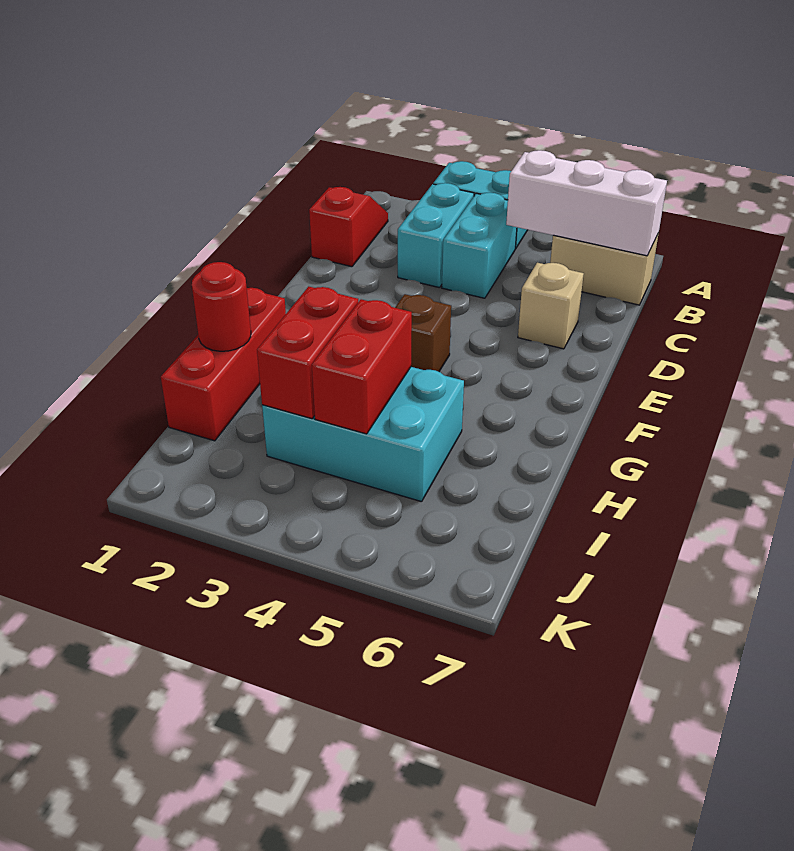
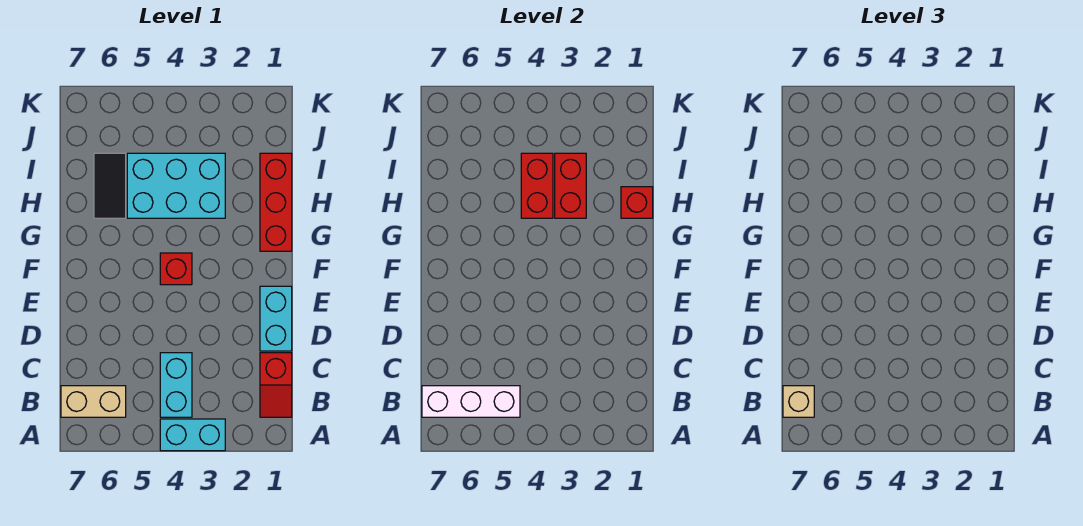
cyan brick B3:C3 level 1 -> cyan brick D1:E1 level 1
tan brick D6 level 1 -> tan brick B7 level 3
brown brick F4 level 1 -> red brick F4 level 1
red round brick H1 level 2 -> red brick H1 level 2
none -> black tile H6:I6 level 1

